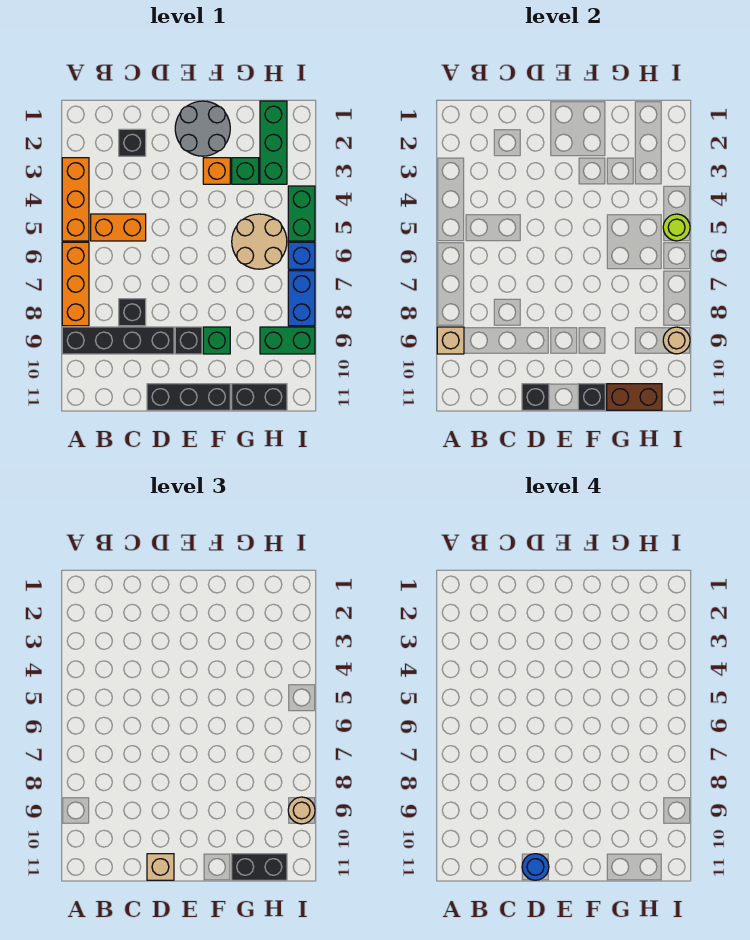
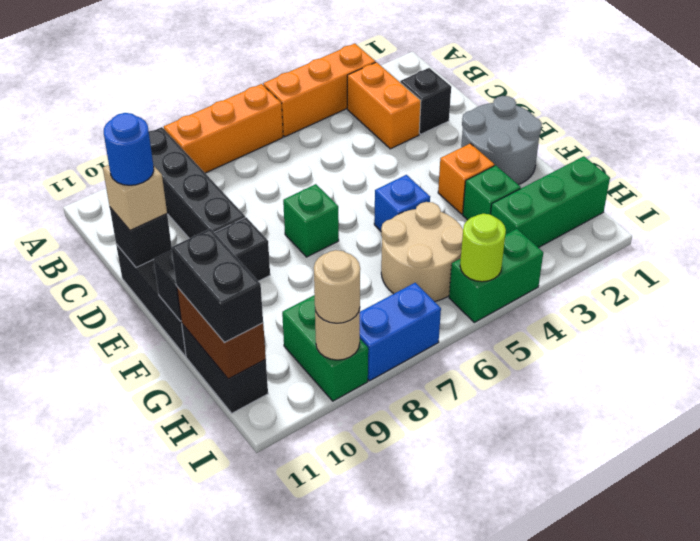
tan brick A9 level 2 -> none
orange brick B5:C5 level 1 -> orange brick B3:C3 level 1
black brick C8 level 1 -> none
green brick F9 level 1 -> green brick E7 level 1
blue brick I6 level 1 -> blue brick F5 level 1

